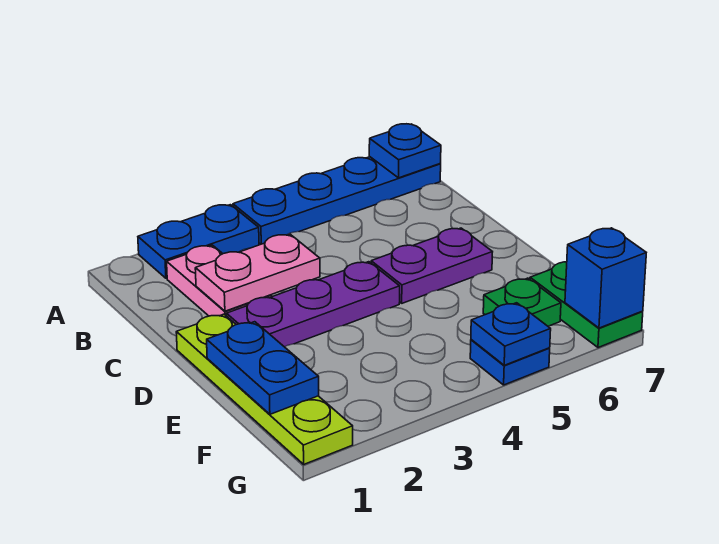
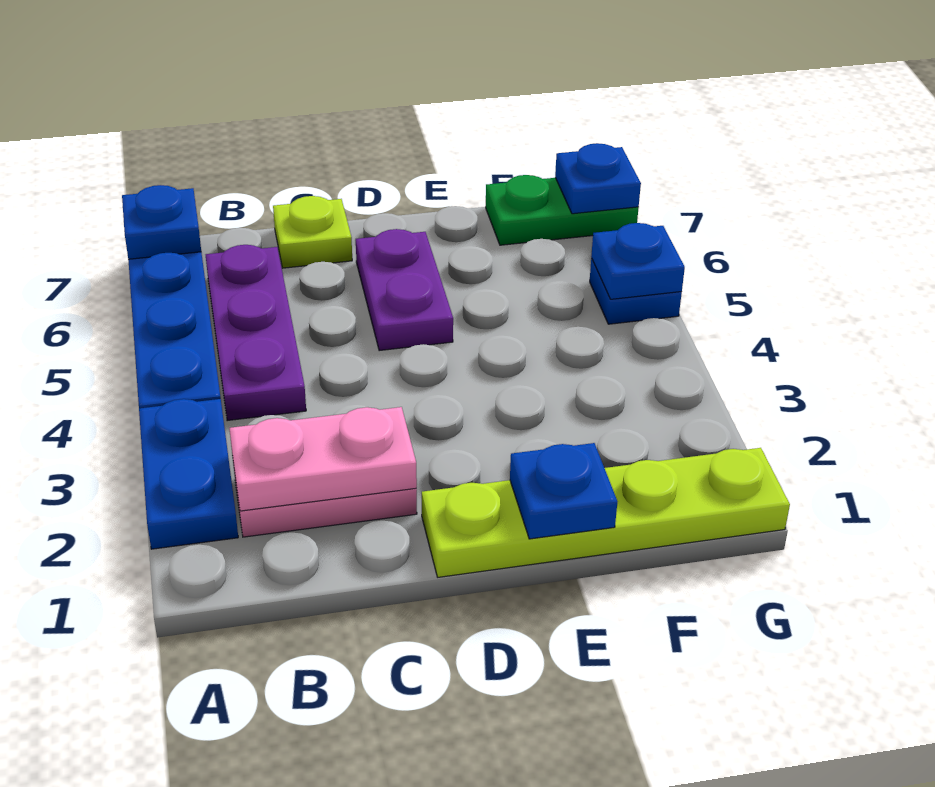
pink plate C2:C3 level 2 -> pink plate B2:C2 level 2
none -> lime plate C7 level 1
purple plate D2:D4 level 1 -> purple plate B4:B6 level 1
blue plate E1:F1 level 2 -> blue plate E1 level 2
green plate F6 level 1 -> none
blue brick G7 level 2 -> blue plate G7 level 2

